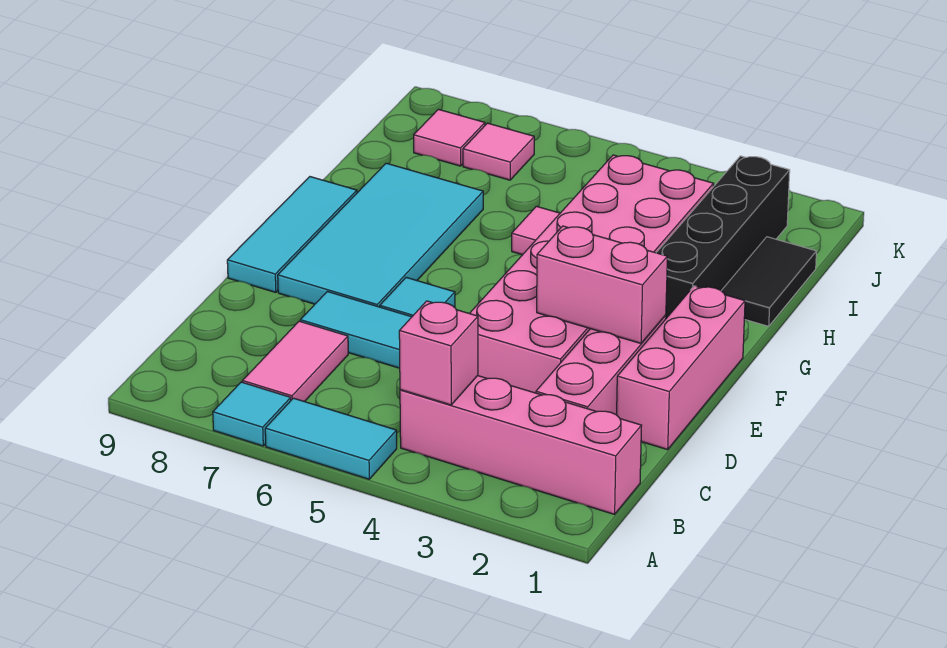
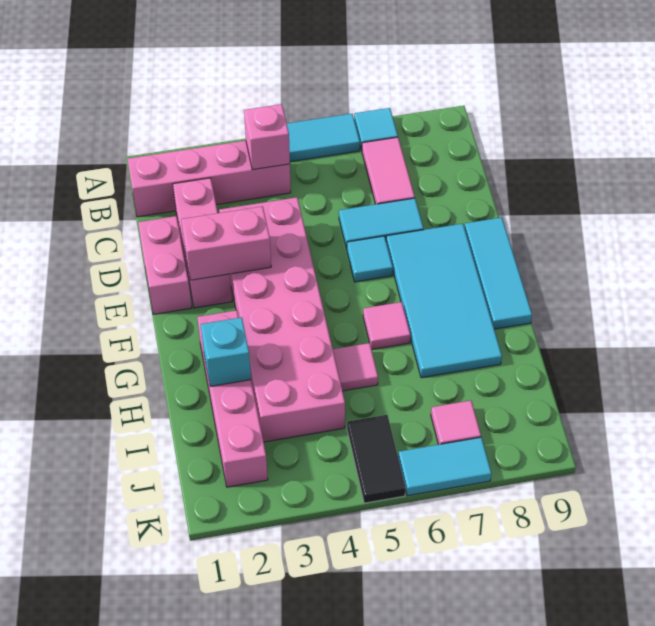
pink brick D1:F1 level 1 -> pink brick D1:E1 level 1
black brick G2:J2 level 1 -> pink brick G2:J2 level 1
black tile H1:I1 level 1 -> black tile J5:K5 level 1
none -> cyan brick H2 level 2
pink tile J8 level 1 -> pink tile G6 level 1
none -> cyan tile K6:K7 level 1

